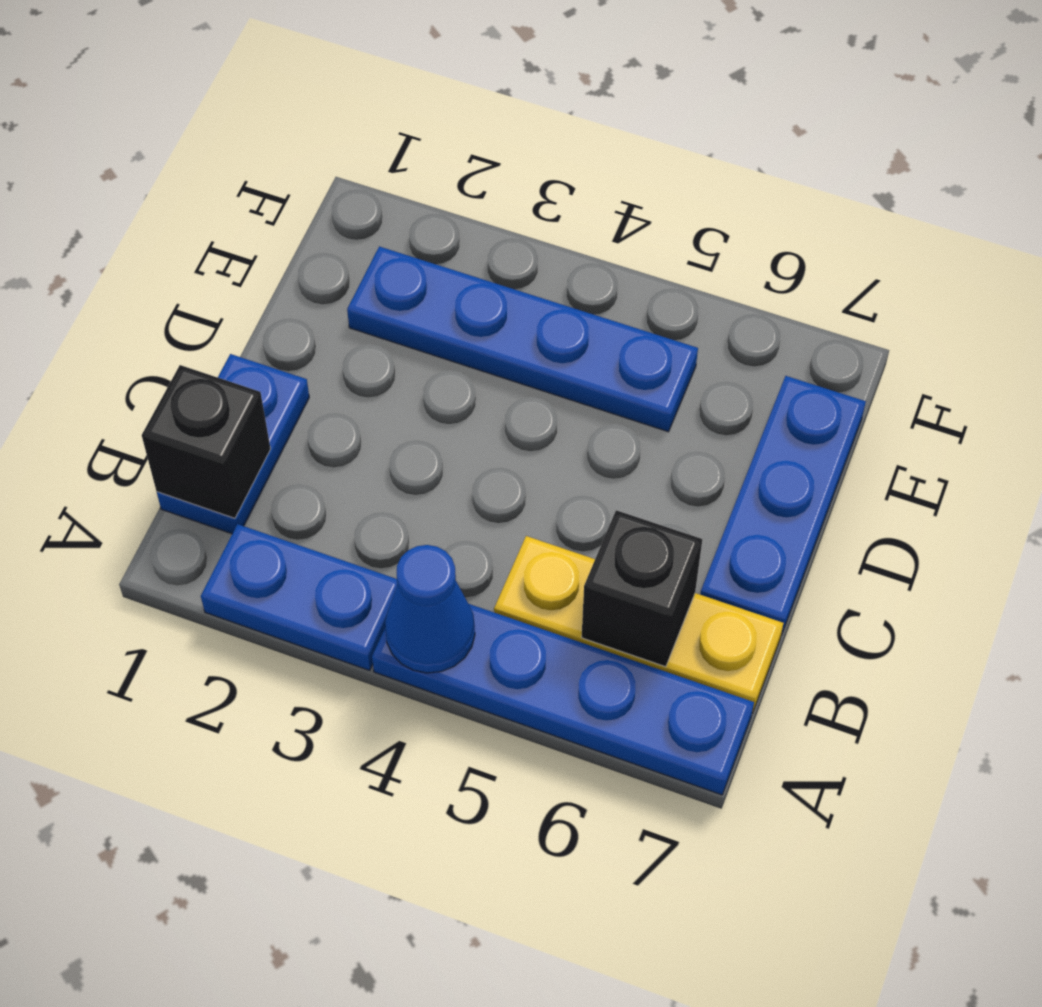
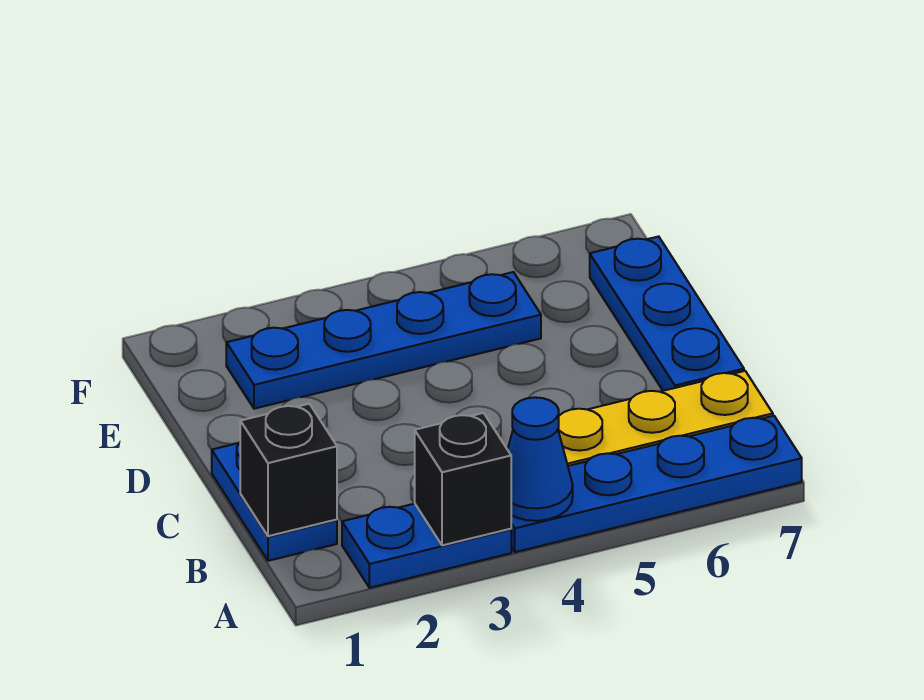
black brick B6 level 2 -> black brick A3 level 2

